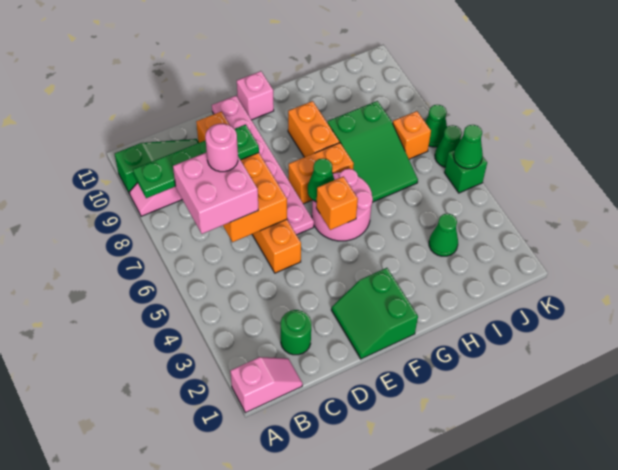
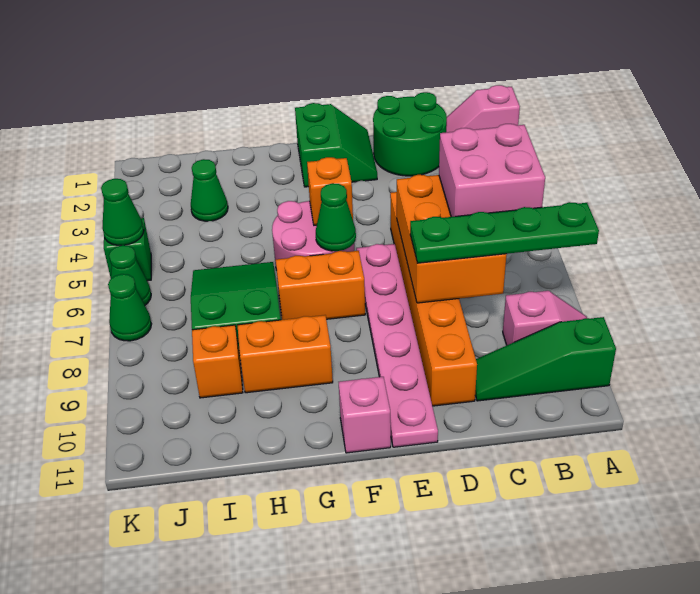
green round brick C2 level 1 -> green round brick C1:D2 level 1
pink round brick C7 level 4 -> none
orange brick G8:G9 level 1 -> orange brick G9:H9 level 1
orange brick J7 level 1 -> orange brick I9 level 1

